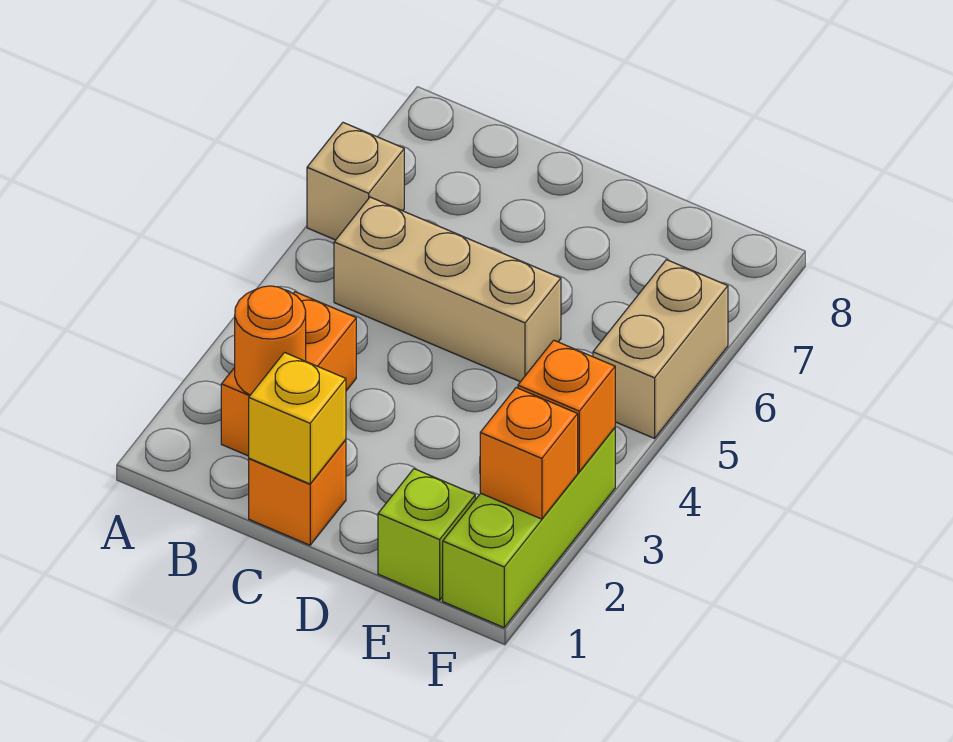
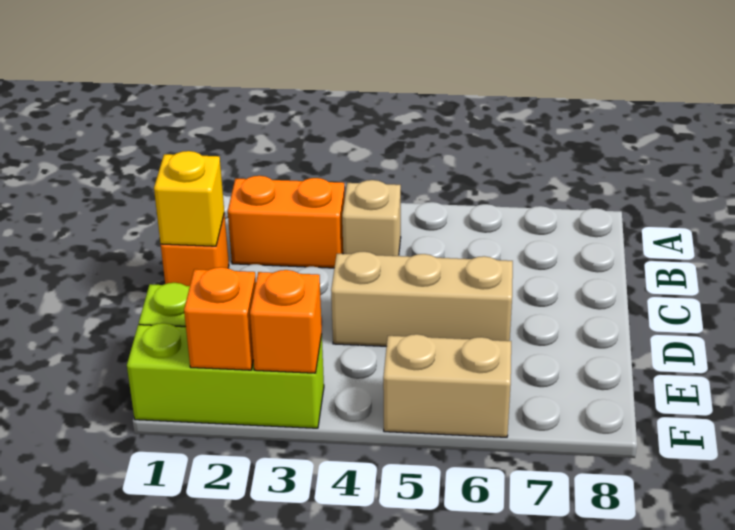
tan brick A6 level 1 -> tan brick B4 level 1
orange round brick B2 level 2 -> none
tan brick B5:D5 level 1 -> tan brick D4:D6 level 1

